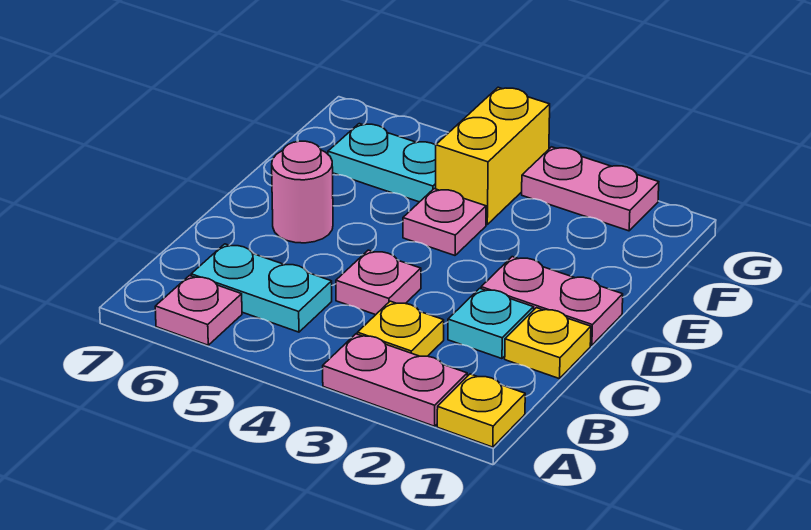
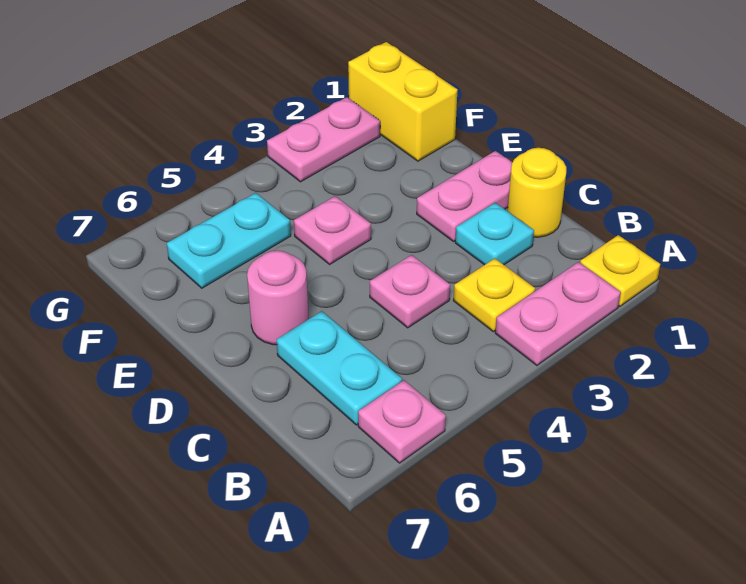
cyan plate B5:B6 level 1 -> cyan plate B6:C6 level 1
yellow plate C1 level 1 -> yellow round brick C1 level 1
yellow brick F4:G4 level 1 -> yellow brick F1:G1 level 1

